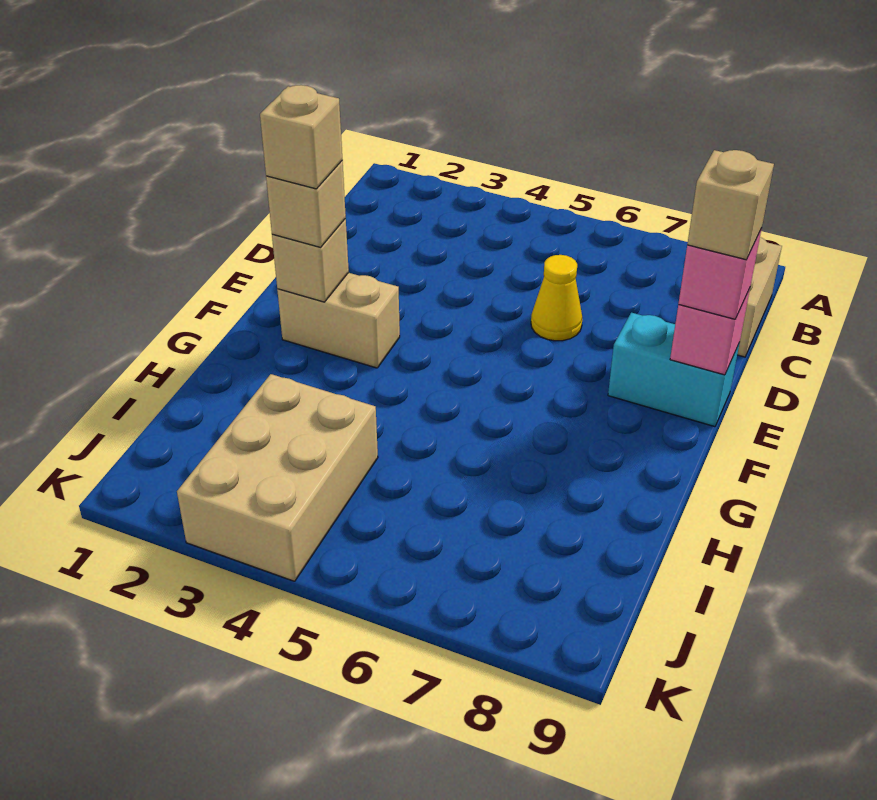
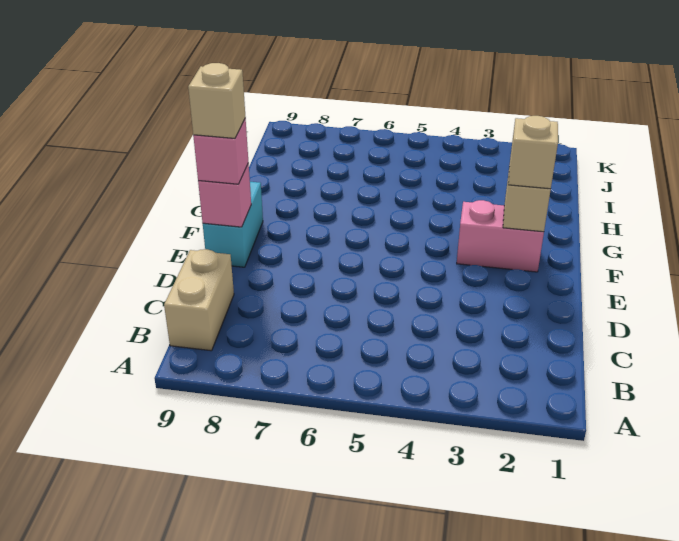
yellow cone D6 level 1 -> none
cyan brick E8:E9 level 1 -> cyan brick E9:F9 level 1
tan brick F2:F3 level 1 -> pink brick F2:F3 level 1
tan brick F2 level 4 -> none
tan brick I3:K4 level 1 -> none

